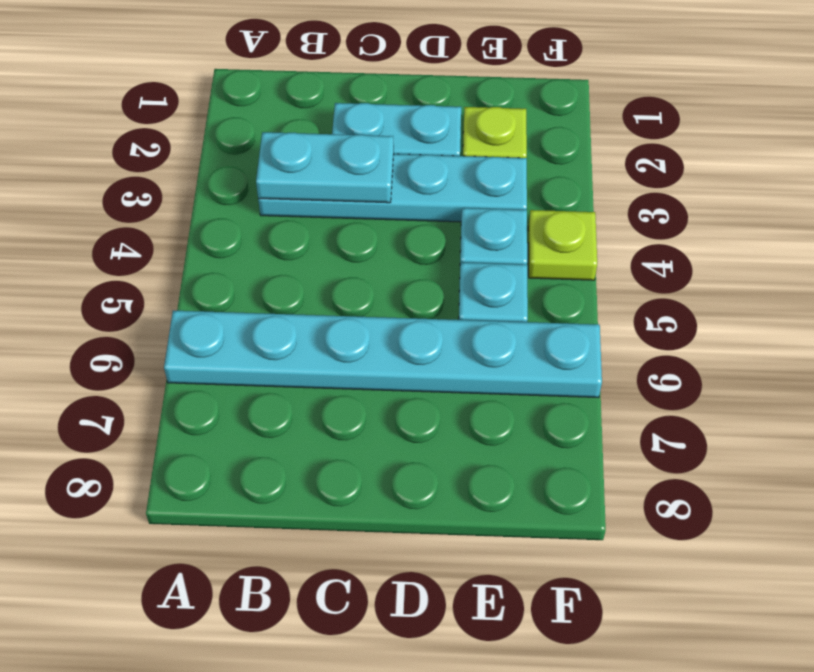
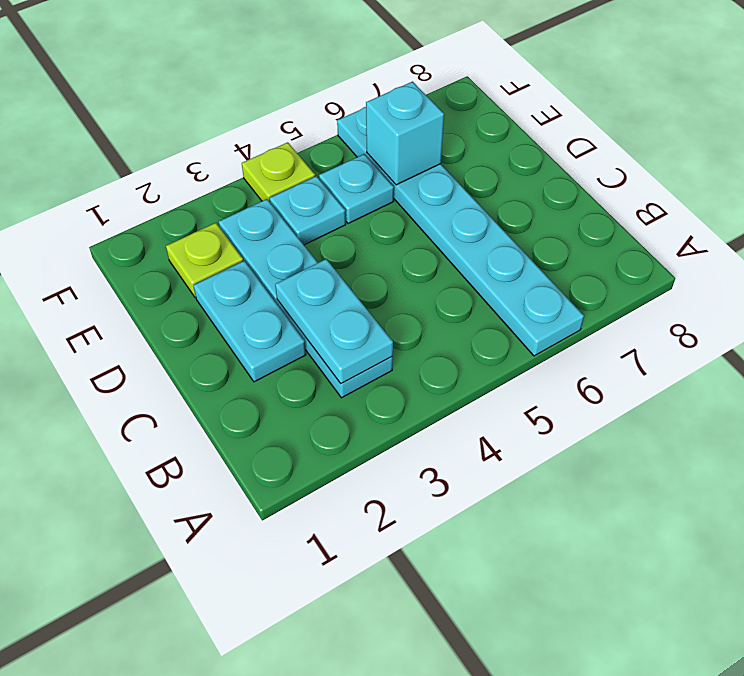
none -> cyan brick E6 level 2

